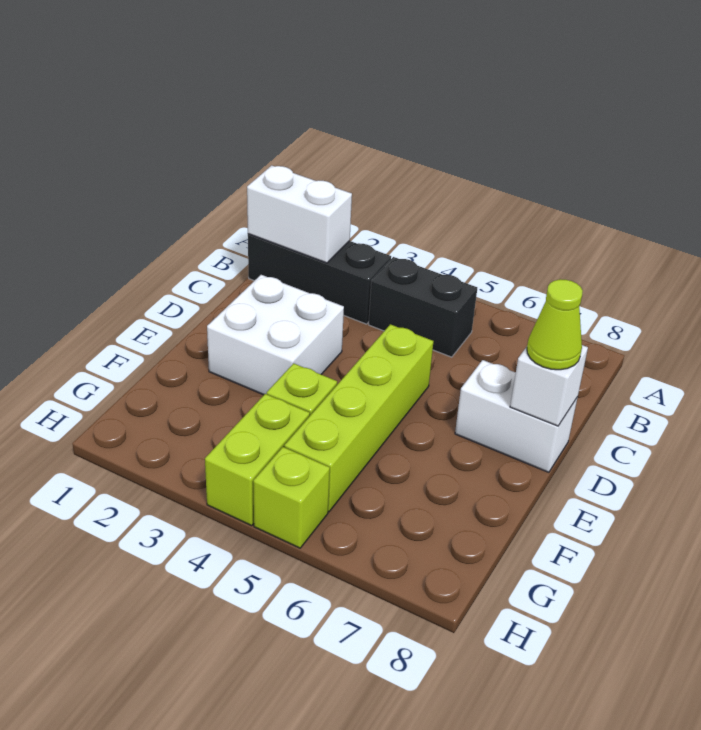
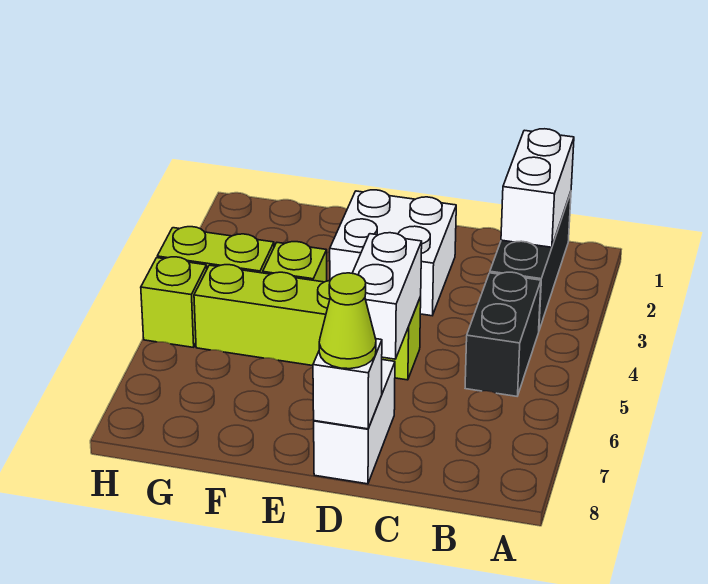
none -> white brick D5:D6 level 2

